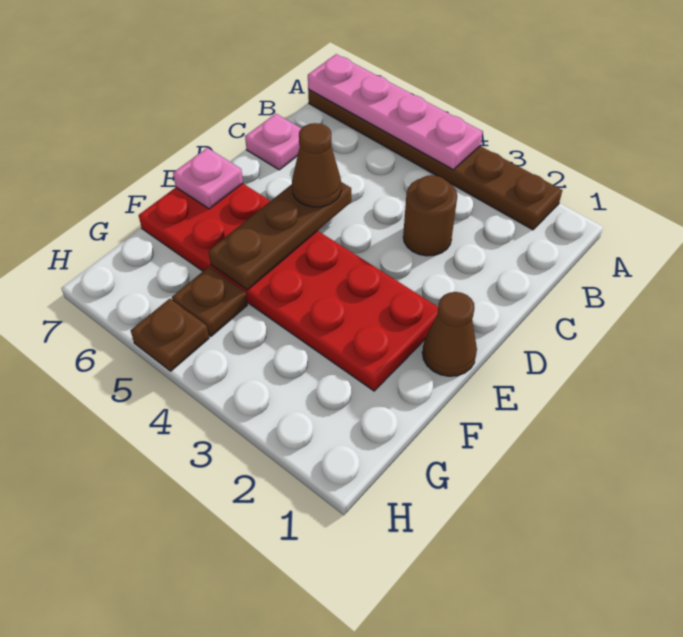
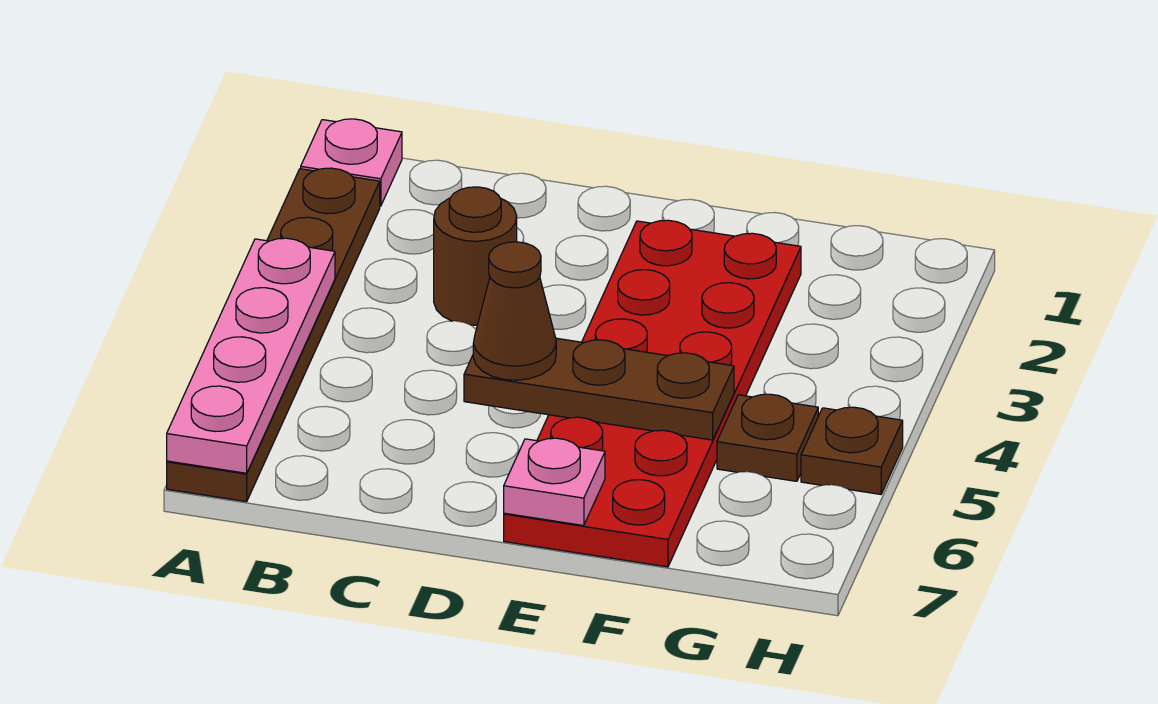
pink plate C7 level 1 -> pink plate A1 level 1
brown cone E1 level 1 -> none

